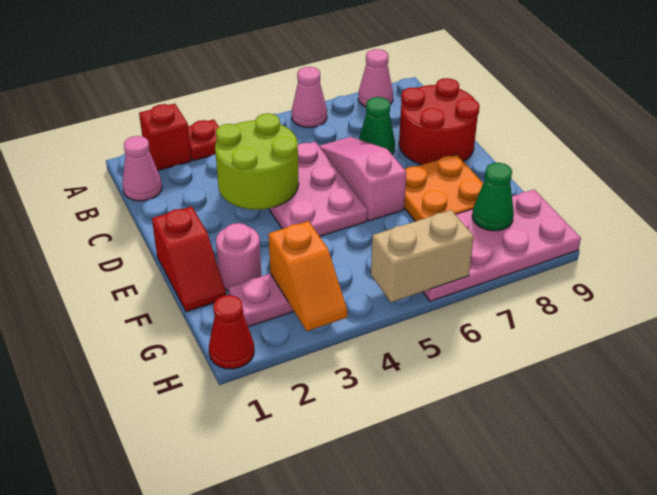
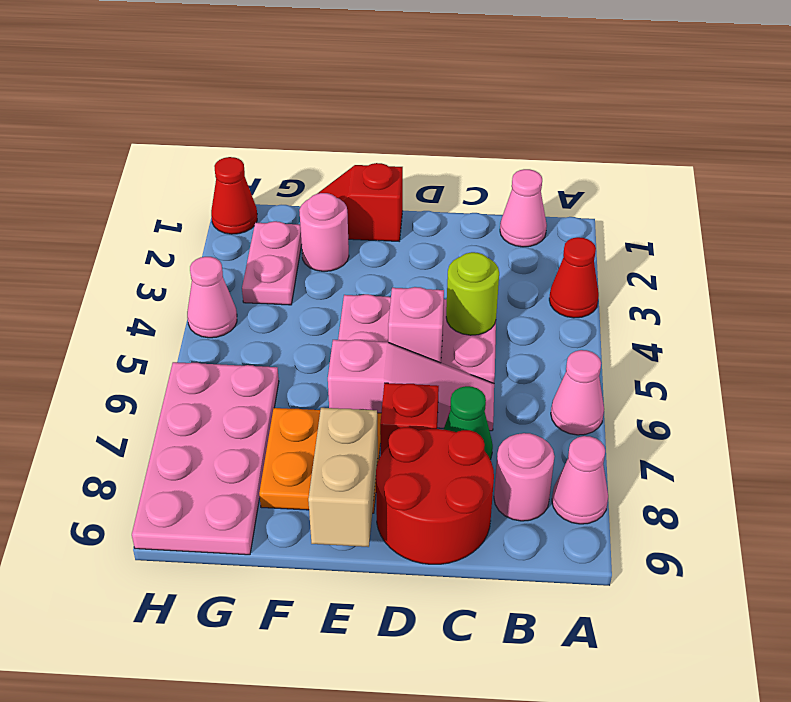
red brick A2 level 1 -> red brick D7 level 1
red plate A3 level 1 -> red cone A3 level 1
none -> pink round brick B8 level 1
lime round brick C3:D4 level 2 -> lime round brick C4 level 2
none -> pink brick D5 level 2
orange slope G3:H3 level 2 top G -> none
green cone G8 level 2 -> none
none -> pink cone H4 level 1
tan brick H5:H6 level 2 -> tan brick E8:E9 level 2

